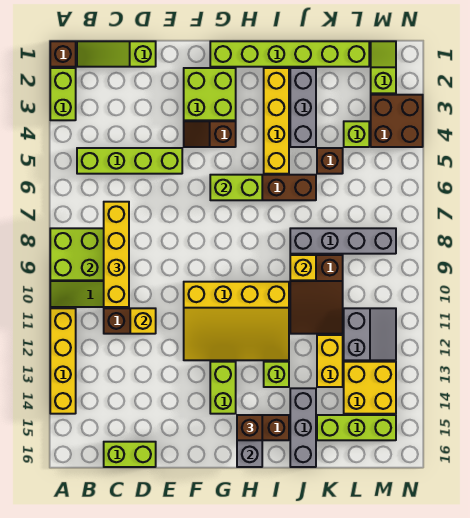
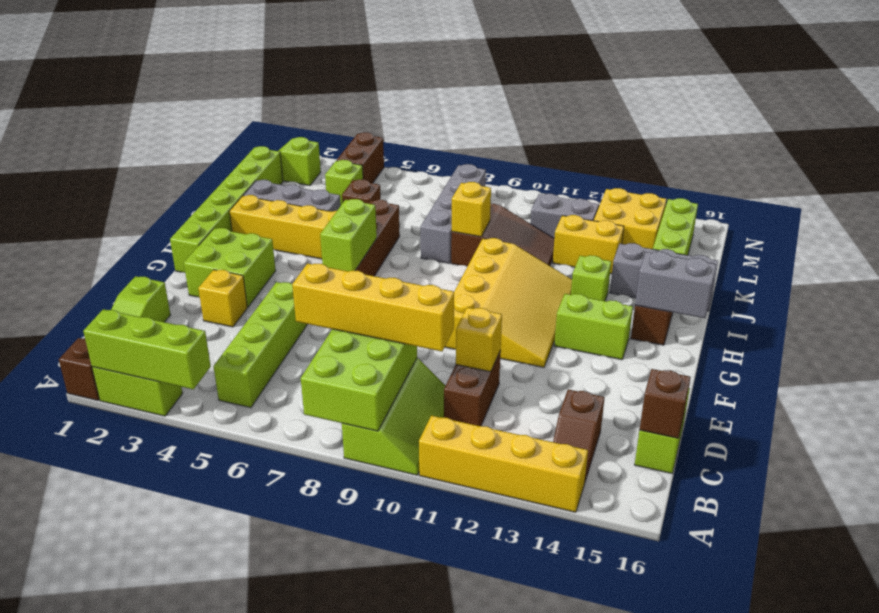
none -> lime brick A2:A4 level 2
none -> yellow brick E3 level 1
brown slope F4:G4 level 1 top G -> brown slope B14:C14 level 1 top C
brown brick H15 level 3 -> brown brick C16 level 2
brown brick M3:N4 level 1 -> brown brick M4:N4 level 1

